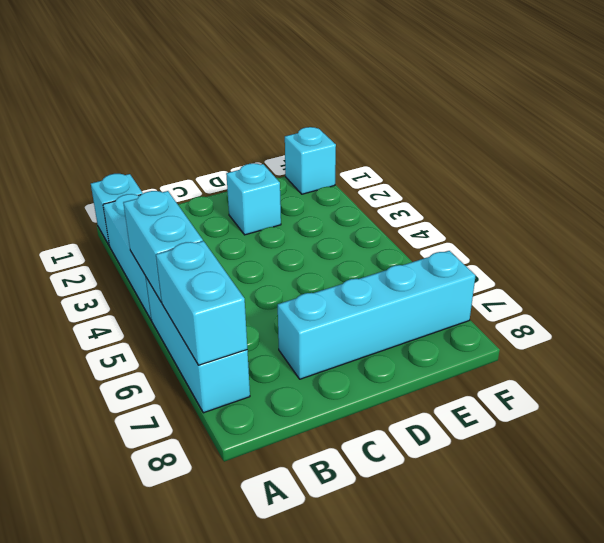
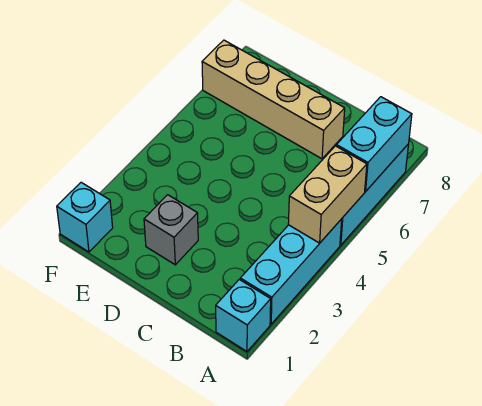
cyan brick A4:A5 level 2 -> tan brick A4:A5 level 2
cyan brick C7:F7 level 1 -> tan brick C7:F7 level 1
cyan brick D2 level 1 -> grey brick D2 level 1

